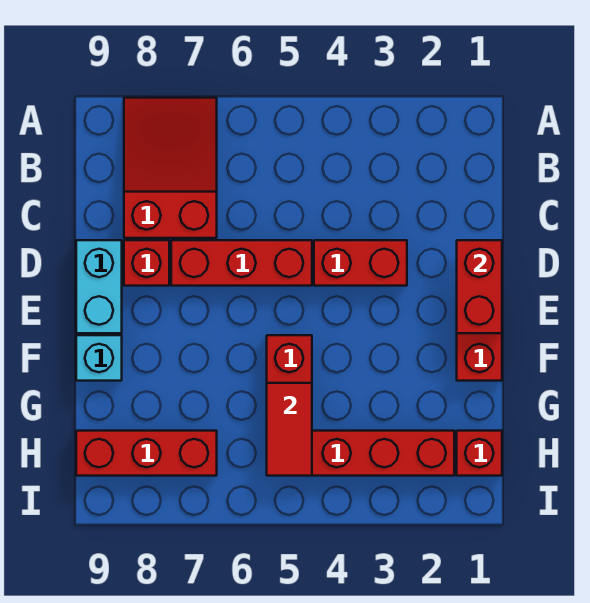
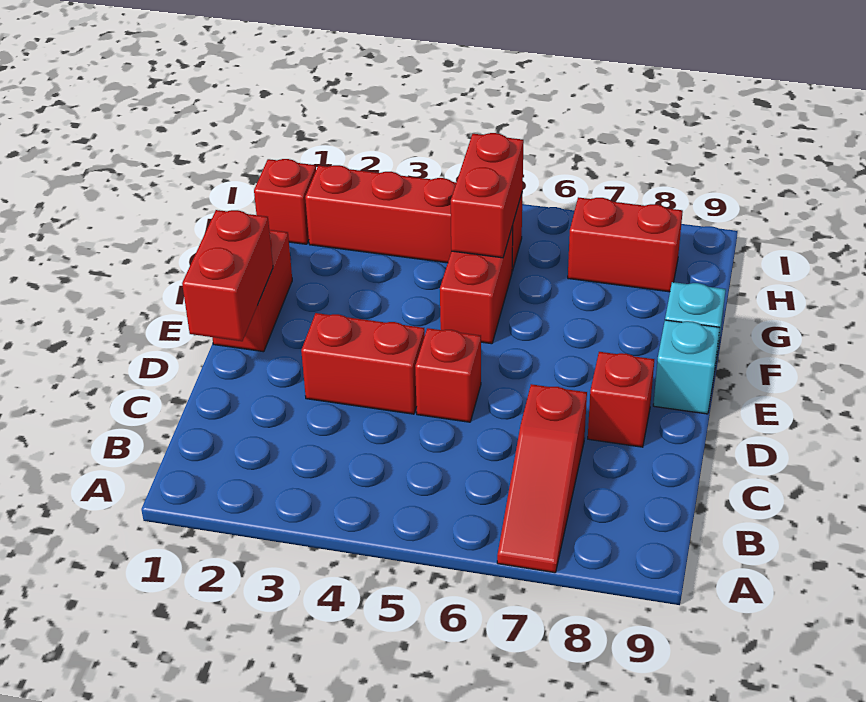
red slope A7:C8 level 1 top C -> red slope A7:C7 level 1 top C
red brick D5:D7 level 1 -> red brick D5 level 1
cyan brick D9:E9 level 1 -> cyan brick E9 level 1
red tile G5:H5 level 2 -> red brick G5:H5 level 2
red brick H7:H9 level 1 -> red brick H7:H8 level 1

